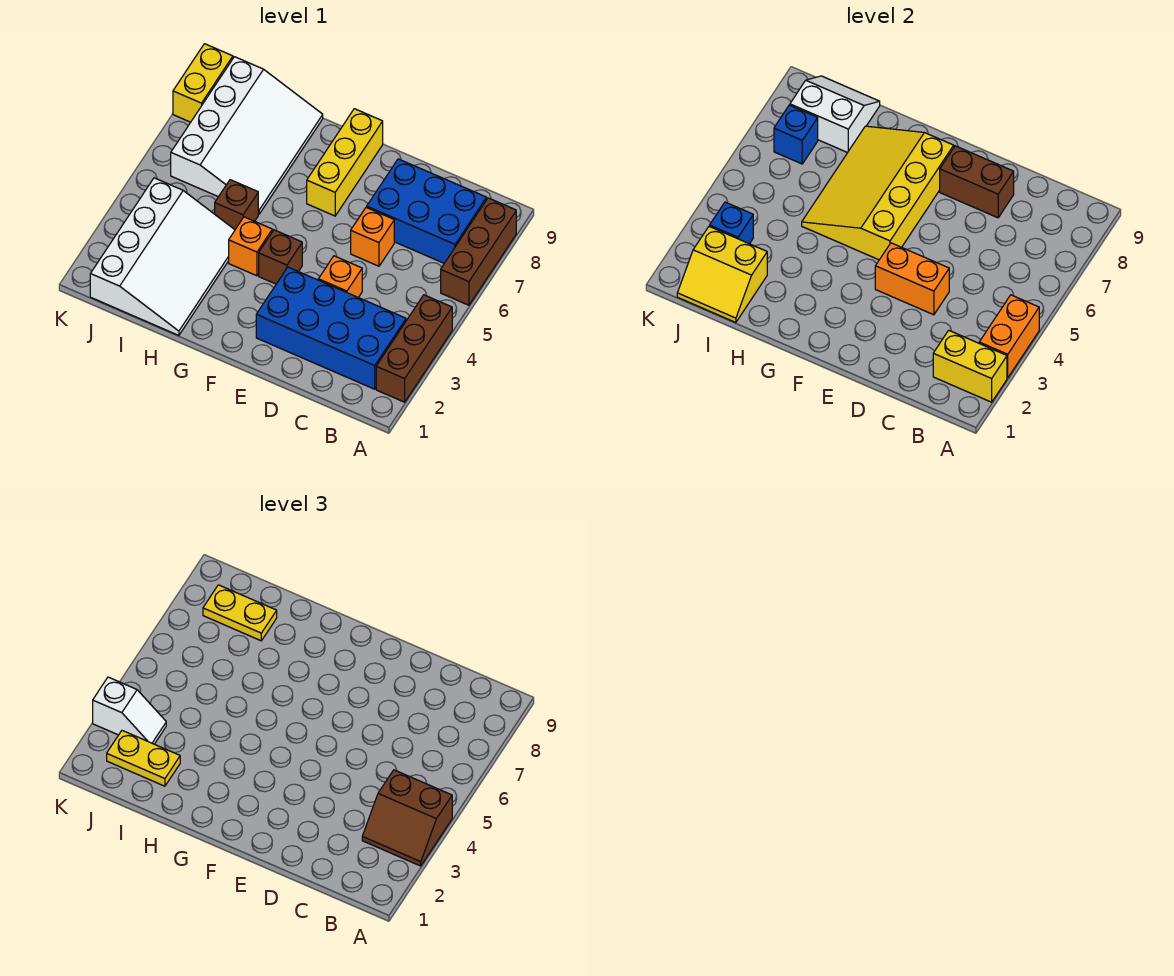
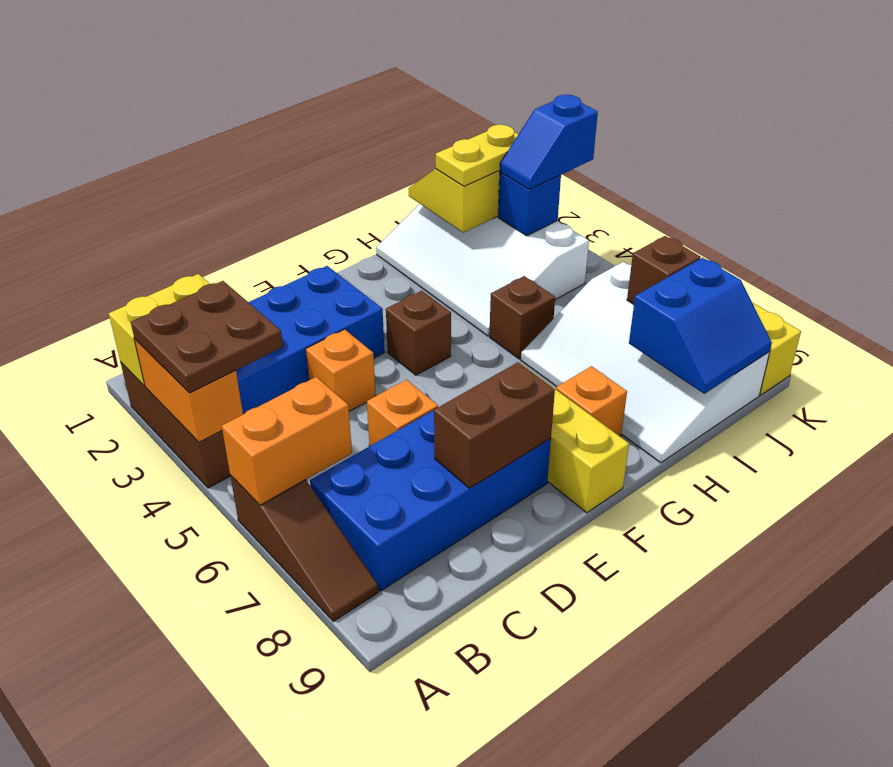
brown slope A3:B4 level 3 top 4 -> brown plate A3:B4 level 3
brown brick A6:A8 level 1 -> brown slope A6:A8 level 1 top 6
blue brick B7:D8 level 1 -> blue brick B7:E8 level 1
orange brick D4:E4 level 2 -> orange brick A6:B6 level 2
yellow slope F5:H8 level 2 top F -> none
orange brick G4 level 1 -> orange brick G8 level 1
white slope I8:J9 level 2 top 8 -> blue slope I8:J9 level 2 top 8
yellow plate I8:J8 level 3 -> none
white slope J3:K3 level 3 top K -> blue slope J3:K3 level 3 top K
blue brick J7 level 2 -> brown brick J7 level 2

